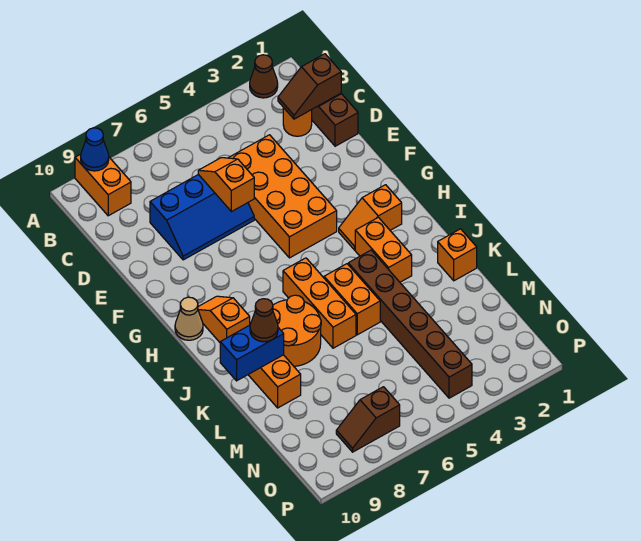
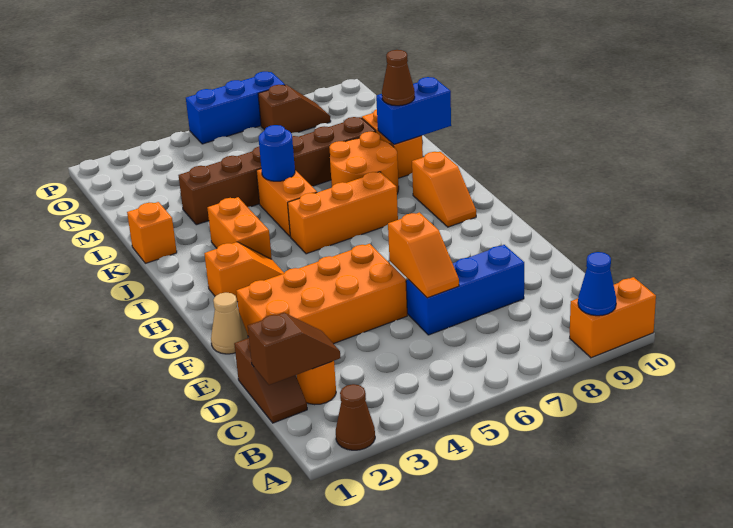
orange brick A9:B9 level 1 -> orange brick A9:A10 level 1
orange brick D4:G5 level 1 -> orange brick E2:F5 level 1
tan cone H10 level 1 -> tan cone F1 level 1
orange brick I6:K6 level 1 -> orange brick I5:I7 level 1
brown brick J4:O4 level 1 -> brown brick L3:L8 level 1
none -> blue round brick K5 level 2
none -> blue brick P5:P7 level 1

